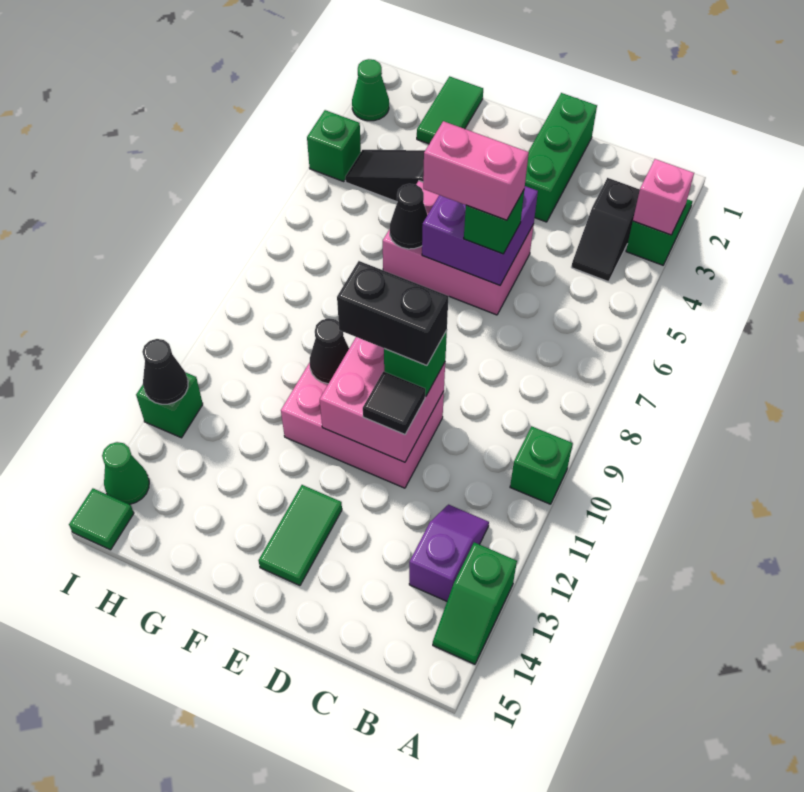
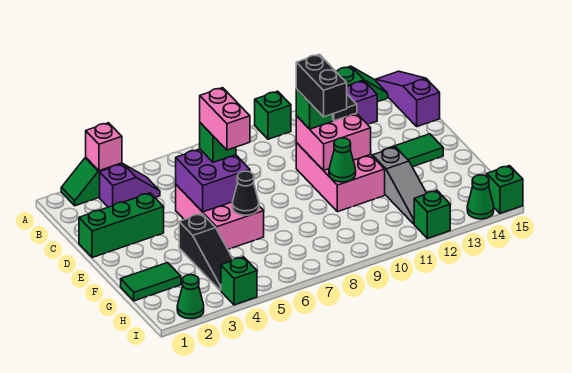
none -> purple slope A15:C15 level 1 top C
black slope B3:B4 level 1 top 3 -> purple slope B3:B4 level 1 top 3
black cone F10 level 2 -> green cone F10 level 2
none -> grey slope F12:H12 level 1 top F
black cone I12 level 2 -> none
green tile I15 level 1 -> green brick I15 level 1

